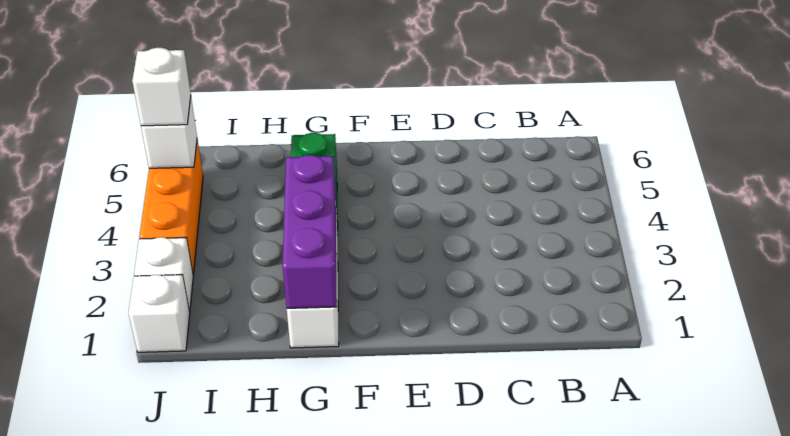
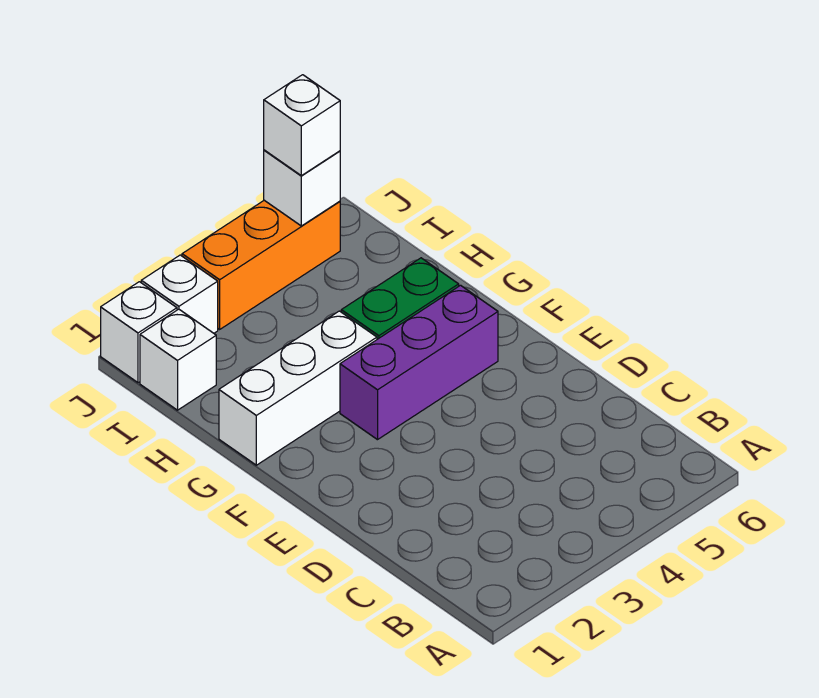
purple brick G1:G3 level 2 -> purple brick F3:F5 level 1
none -> white brick I1 level 1

